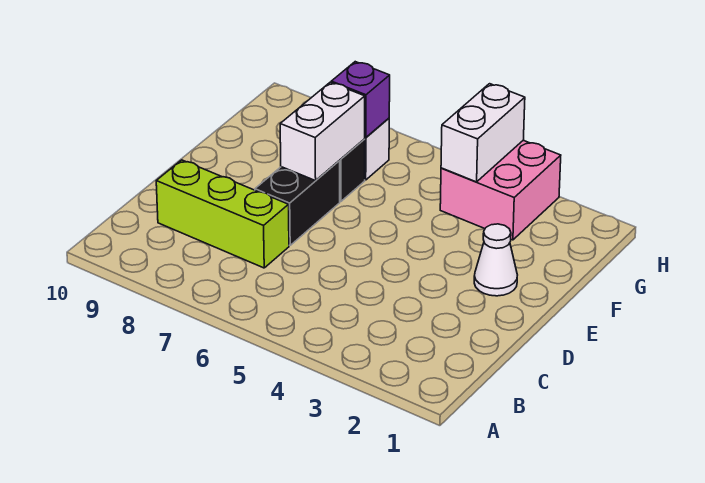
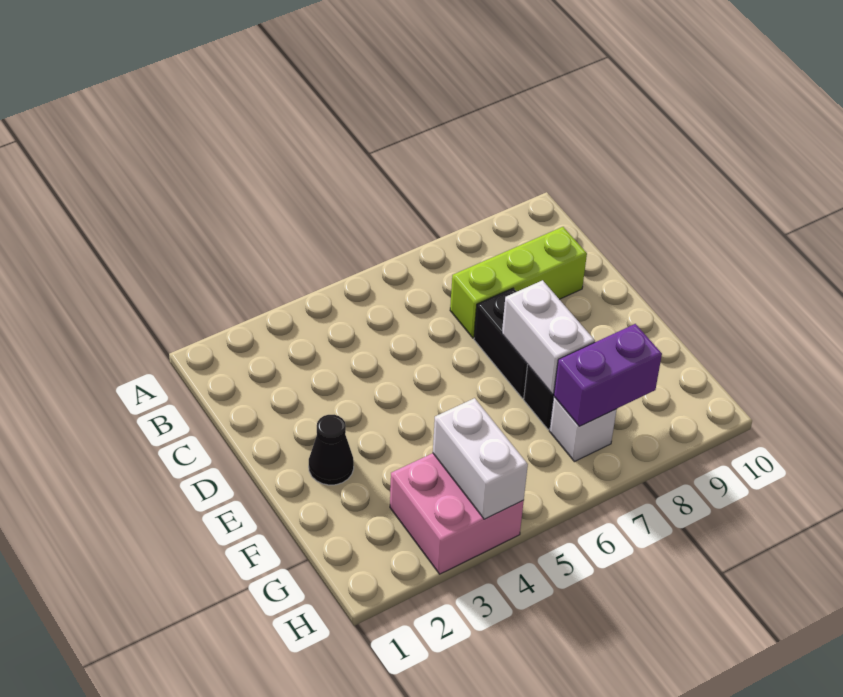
white cone E2 level 1 -> black cone E2 level 1
purple brick G7 level 2 -> purple brick G7:G8 level 2

